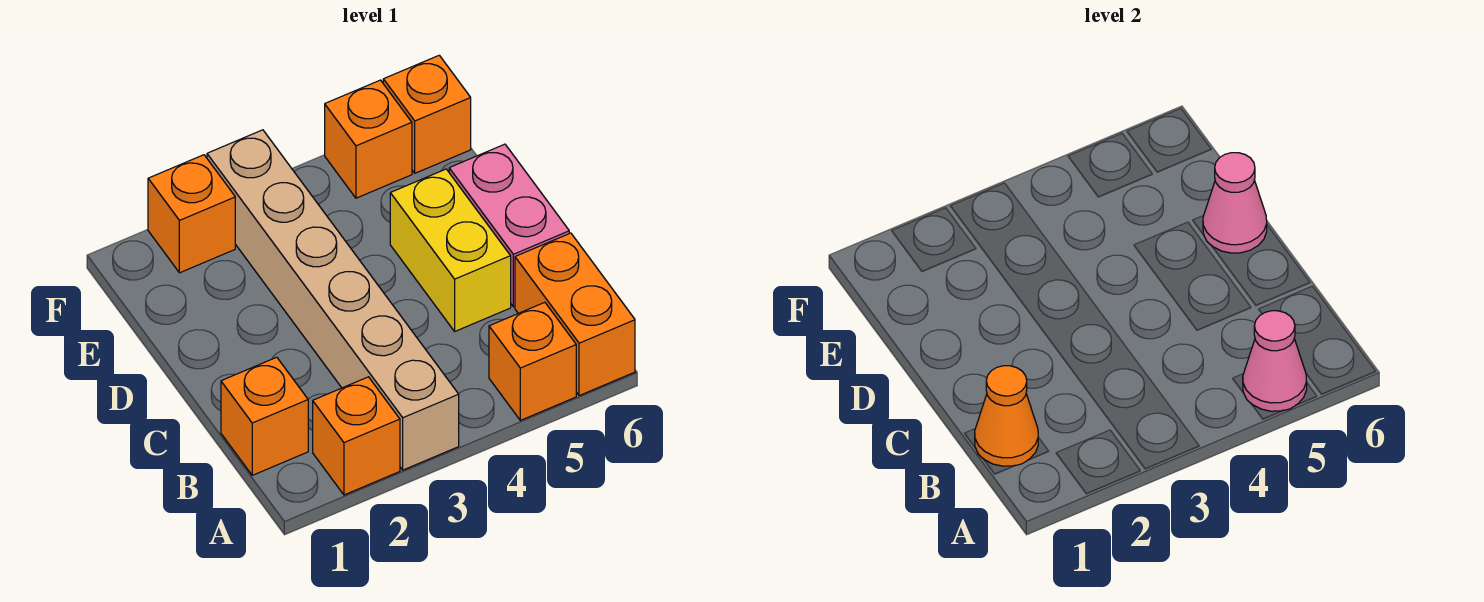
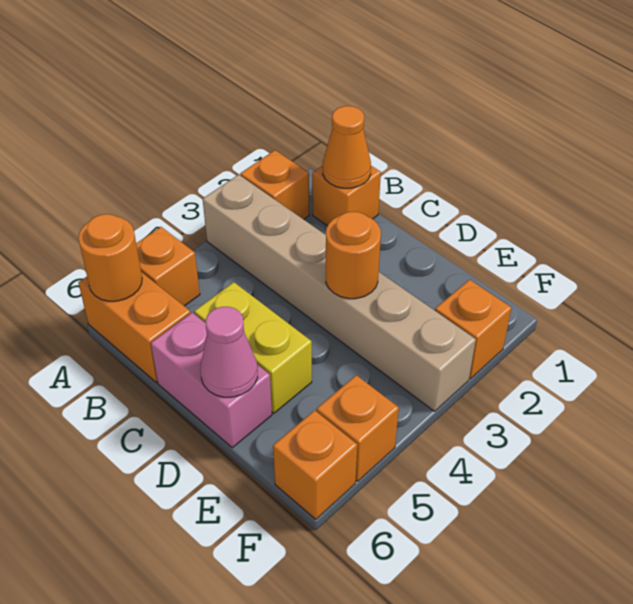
pink cone A5 level 2 -> none
none -> orange round brick A6 level 2
none -> orange round brick D3 level 2

